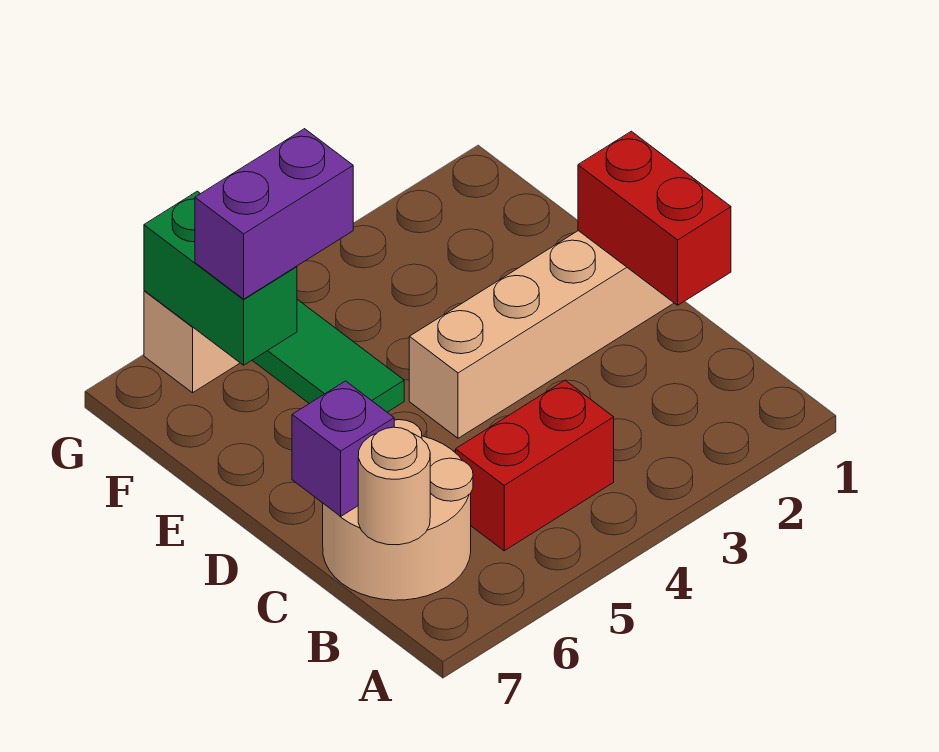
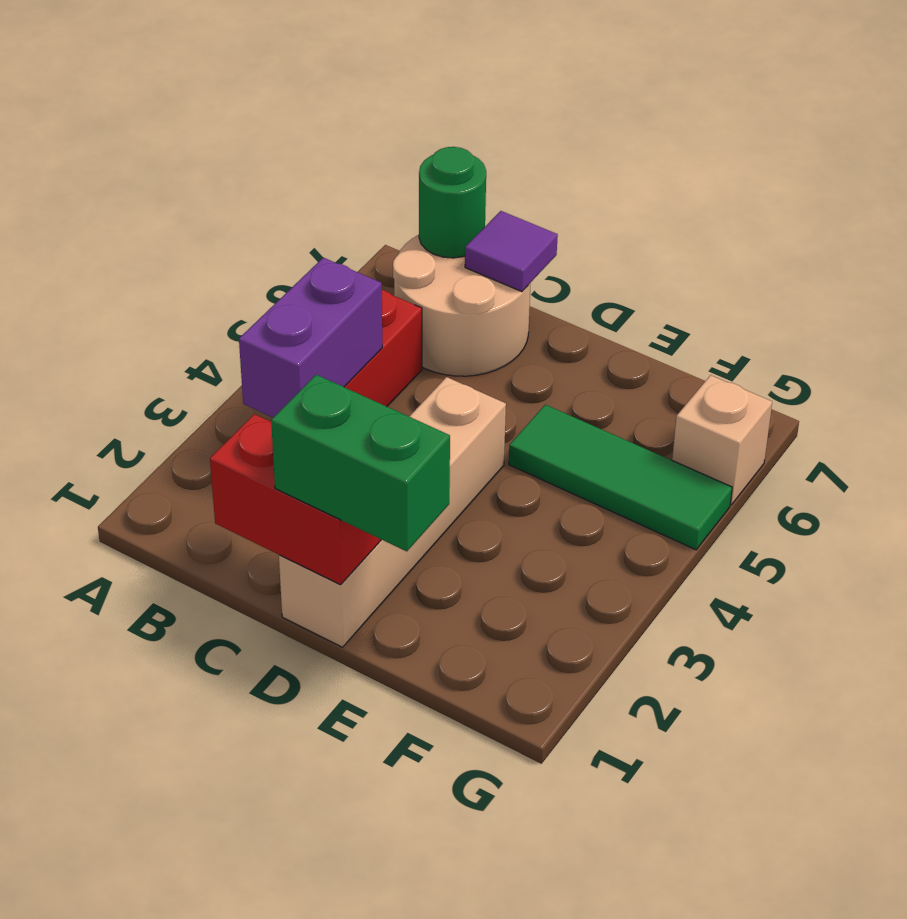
tan round brick B7 level 2 -> green round brick B7 level 2
purple brick C7 level 2 -> purple tile C7 level 2
purple brick F5:F6 level 3 -> purple brick B3:B4 level 2
green brick F6:G6 level 2 -> green brick D1:E1 level 3

